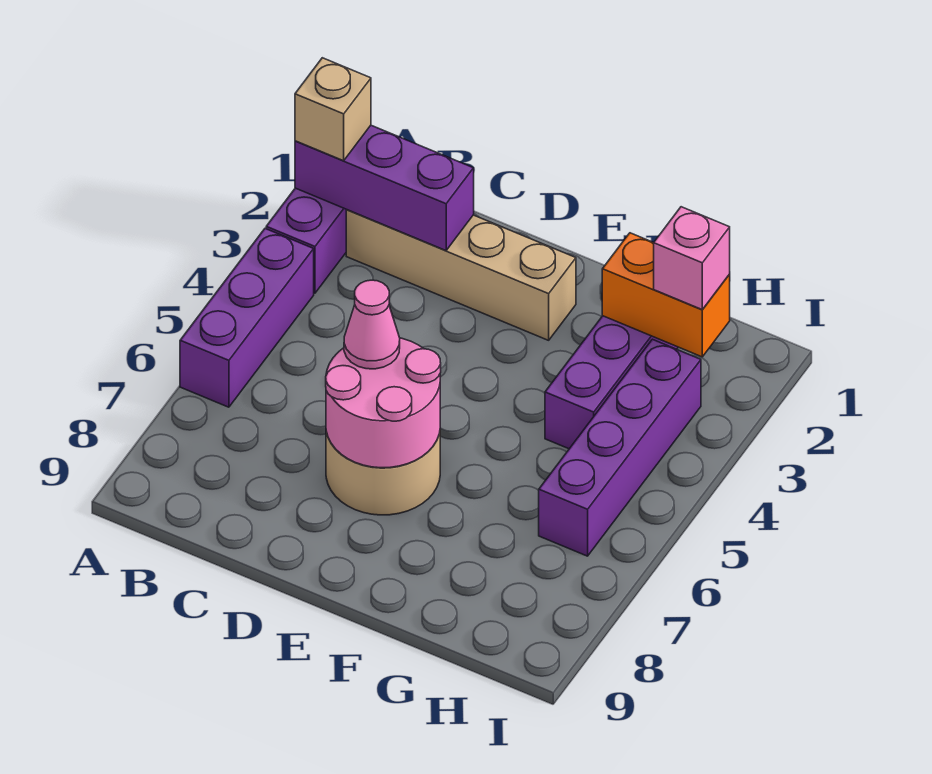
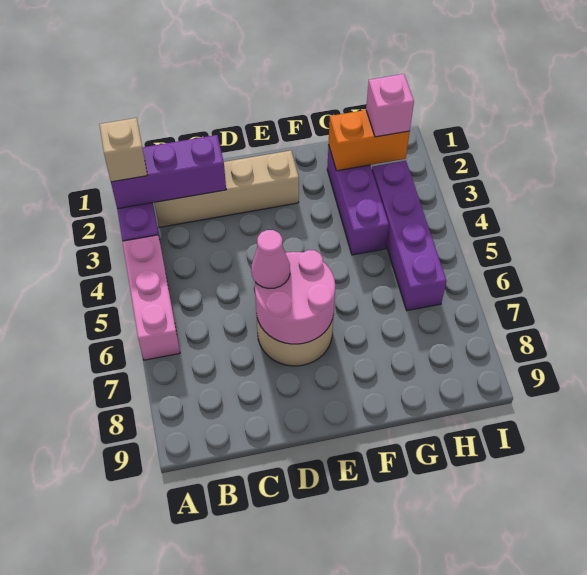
purple brick A4:A6 level 1 -> pink brick A4:A6 level 1

